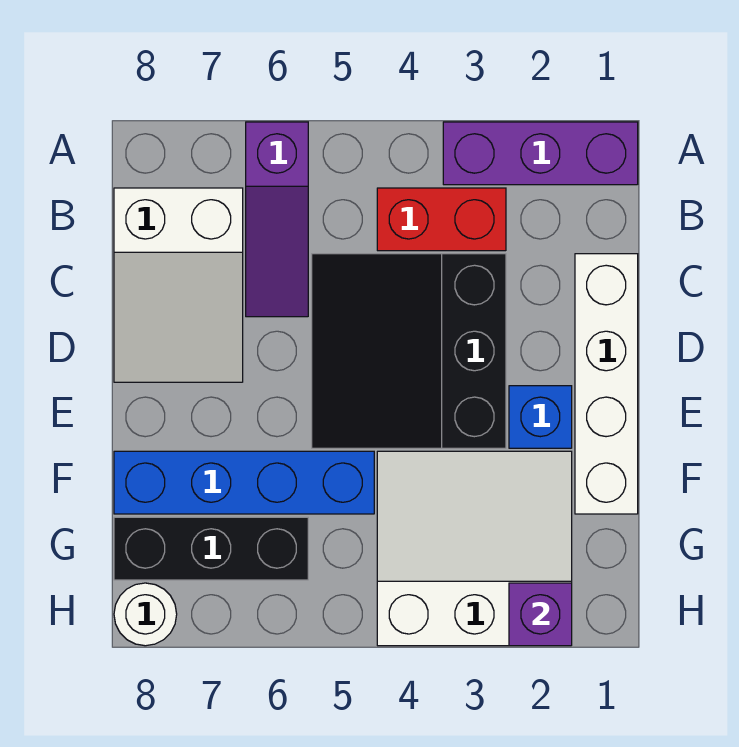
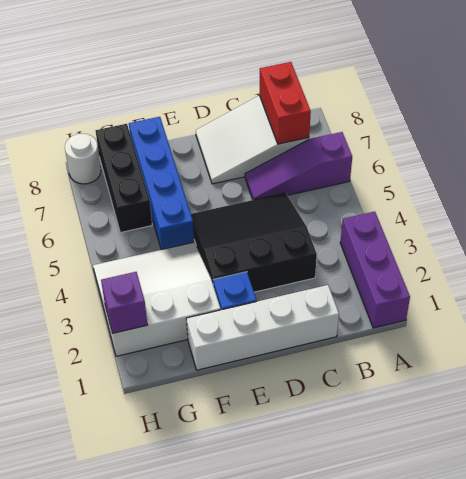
red brick B3:B4 level 1 -> red brick B7:B8 level 2
white slope F2:H4 level 1 top H -> white slope F2:H4 level 1 top 2

